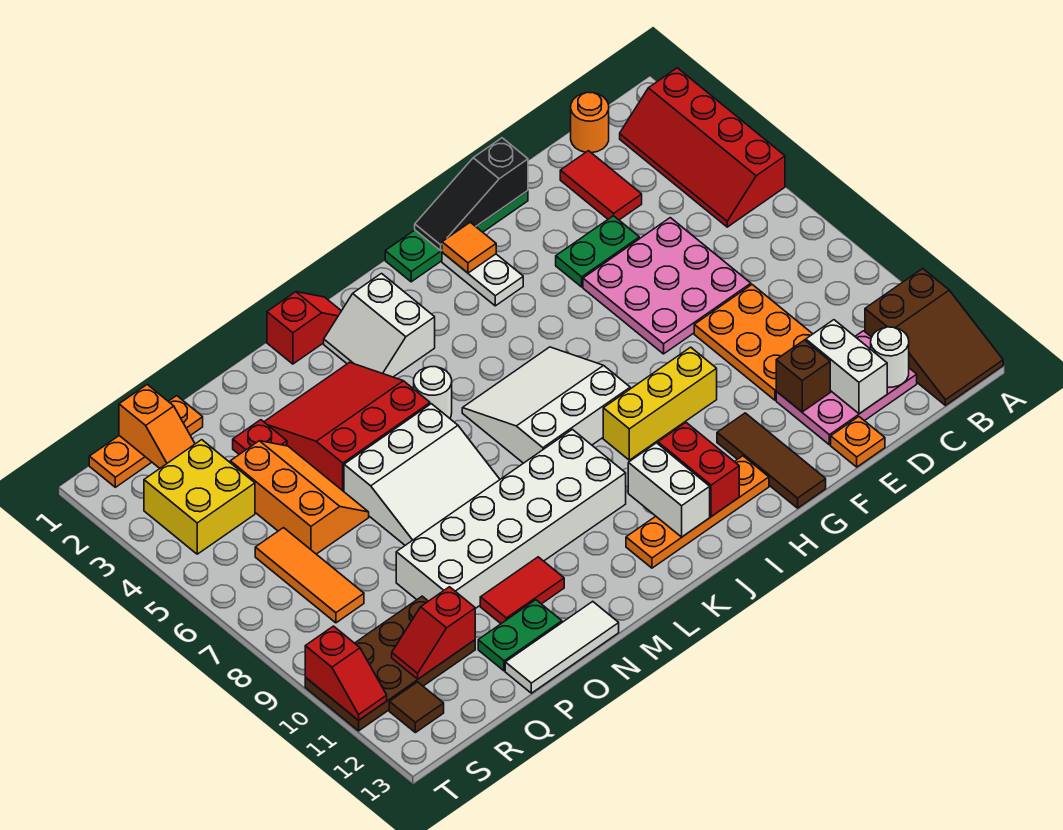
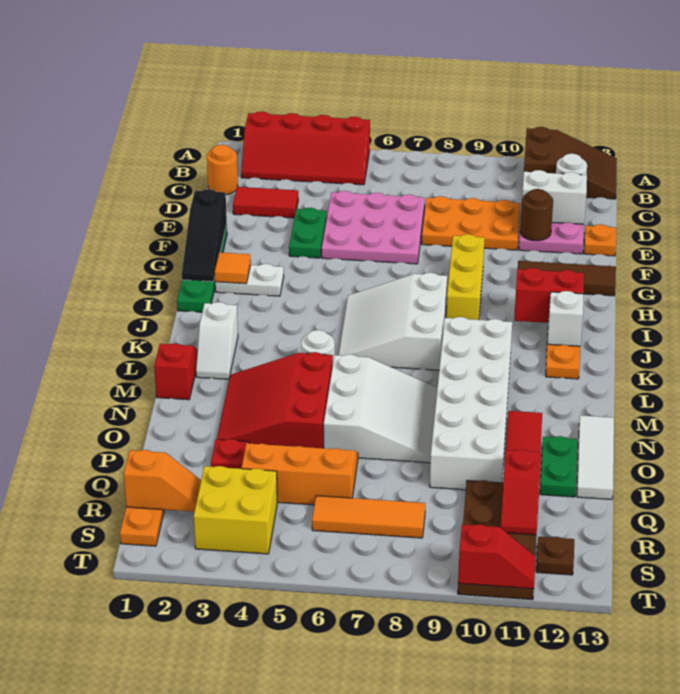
brown brick E11 level 2 -> brown round brick E11 level 2
white brick J11:J12 level 2 -> white brick J12 level 2
white slope K2:L3 level 1 top K -> white slope K2:L2 level 1 top K
brown tile S12 level 1 -> brown plate S12 level 1

